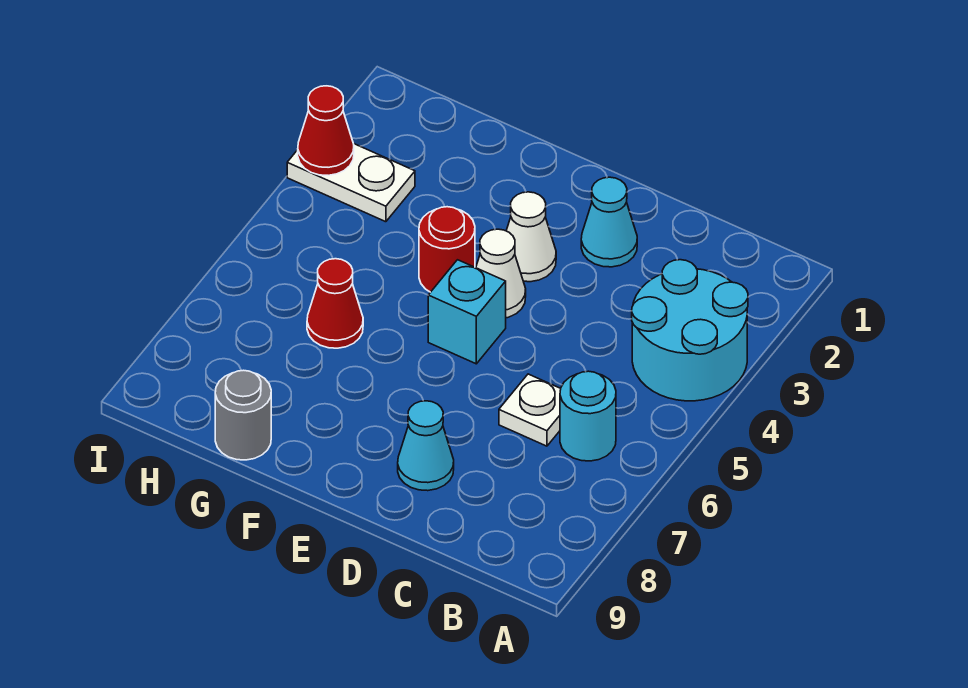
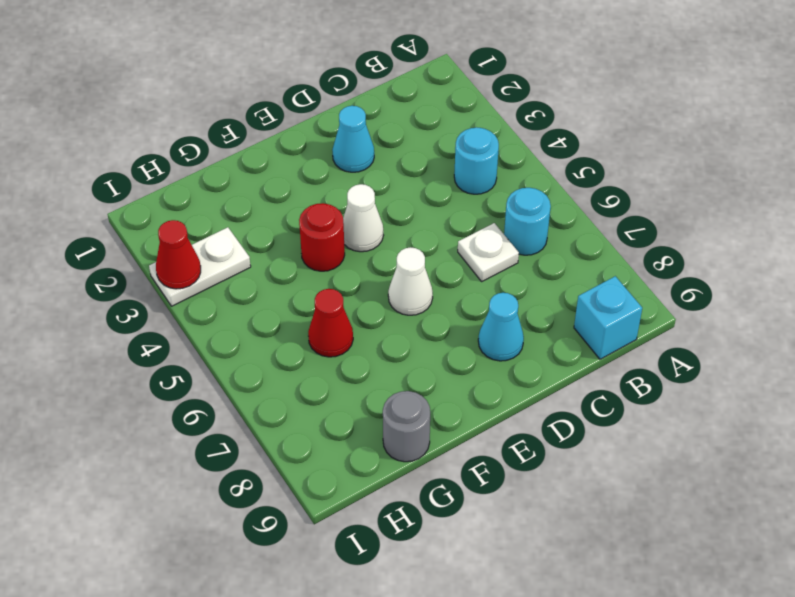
cyan round brick A3:B4 level 1 -> cyan round brick B4 level 1
white cone E3 level 1 -> white cone E6 level 1
cyan brick E5 level 1 -> cyan brick B9 level 1

